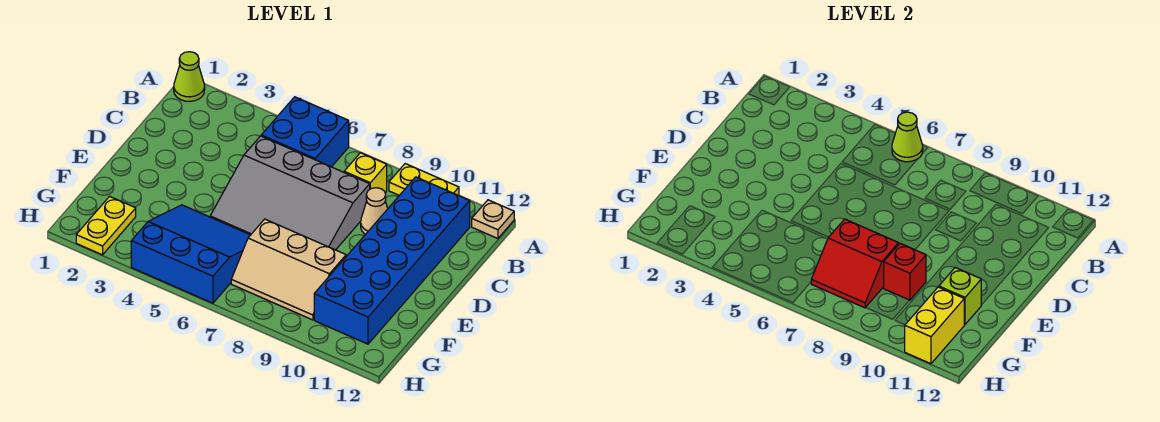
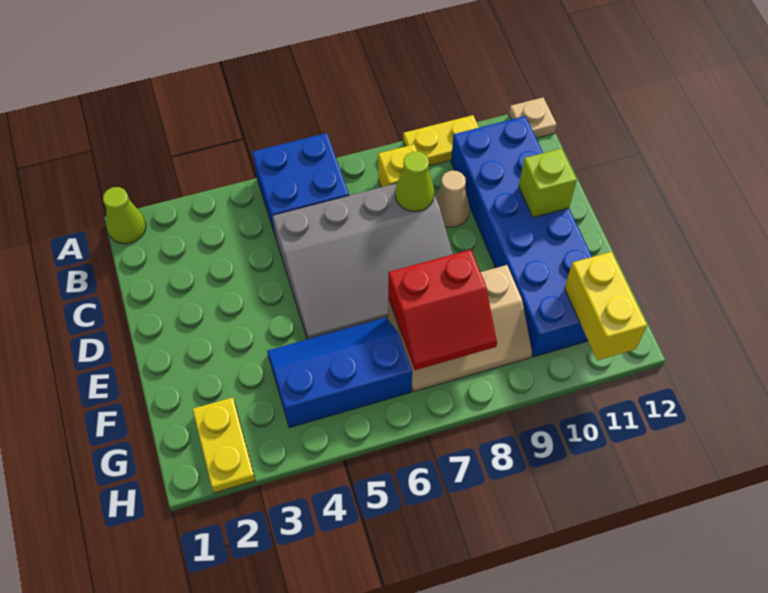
lime cone A6 level 2 -> lime cone C8 level 2
blue slope F4:H6 level 1 top H -> blue slope F4:G6 level 1 top G
red brick F9 level 2 -> none
lime brick F11 level 2 -> lime brick D11 level 2

